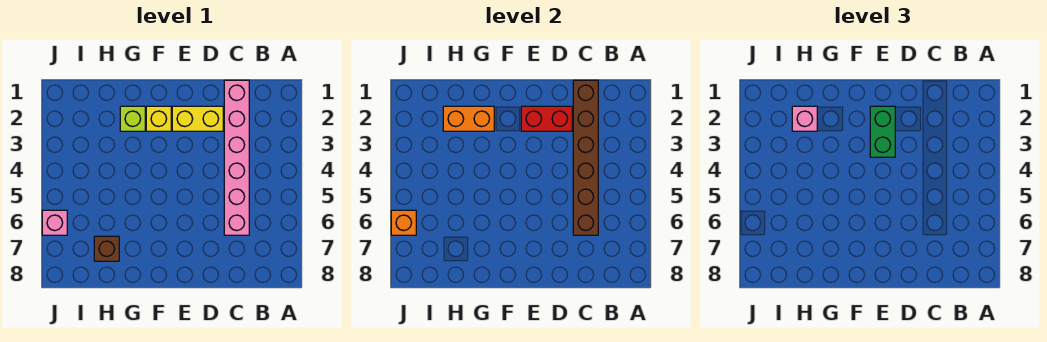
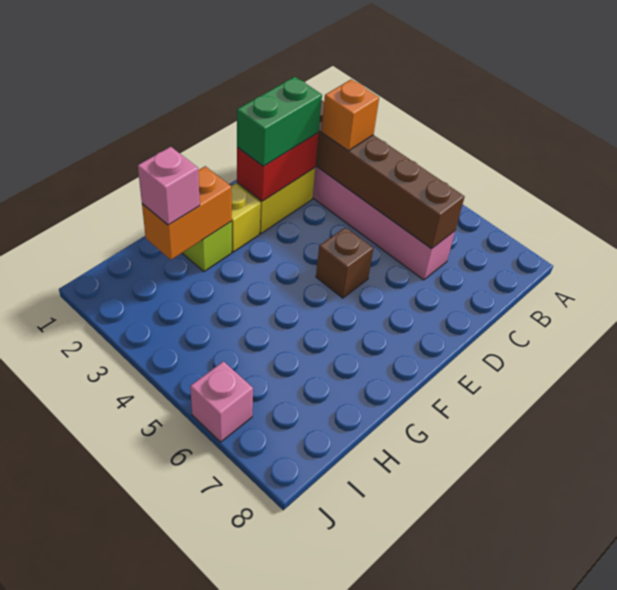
green brick E2:E3 level 3 -> green brick D2:E2 level 3
brown brick H7 level 1 -> brown brick E5 level 1
orange brick J6 level 2 -> orange brick C3 level 3

